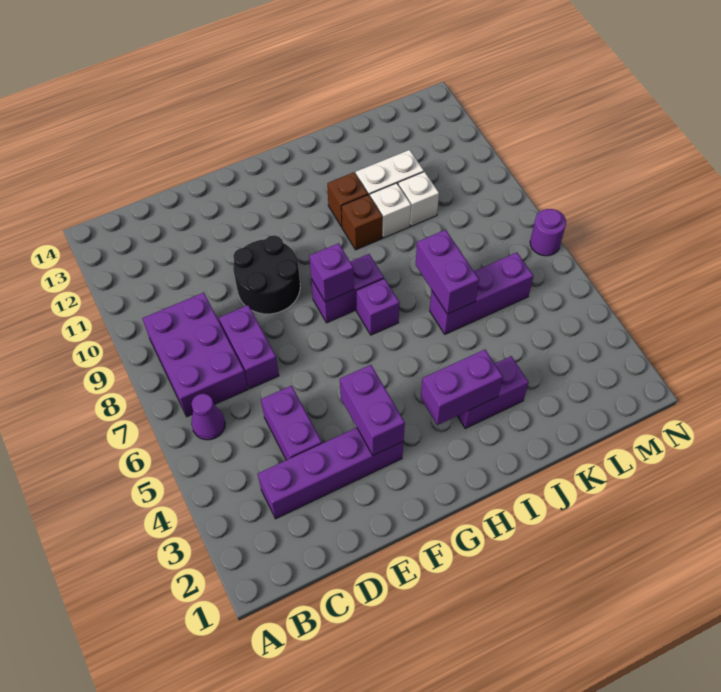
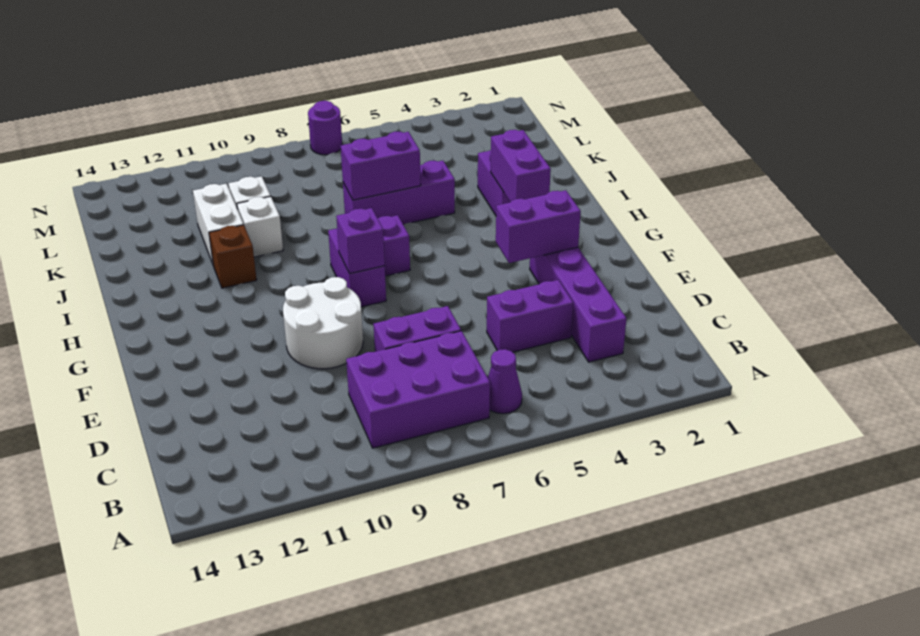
black round brick E9:F10 level 1 -> white round brick E9:F10 level 1
brown brick I10 level 1 -> none
purple brick J6:L6 level 1 -> purple brick J5:J7 level 1

